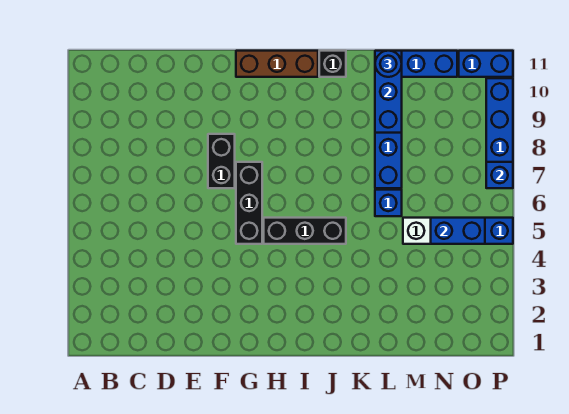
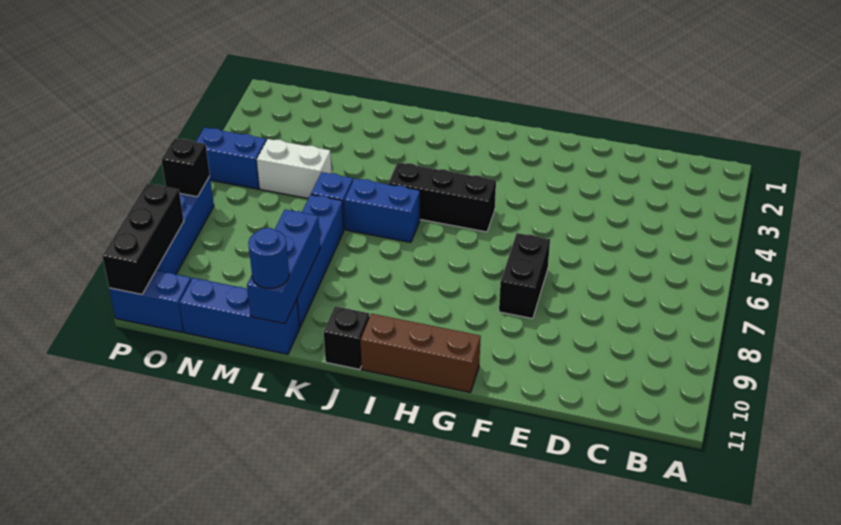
black brick G5:G7 level 1 -> black brick P9:P11 level 2
blue brick N5:O5 level 2 -> blue brick J6:K6 level 1
blue brick P7 level 2 -> black brick P7 level 2

